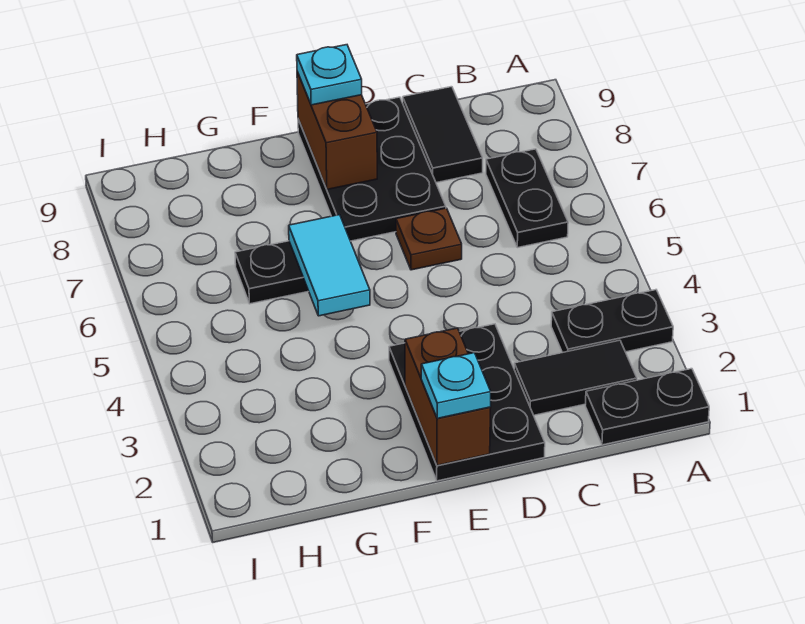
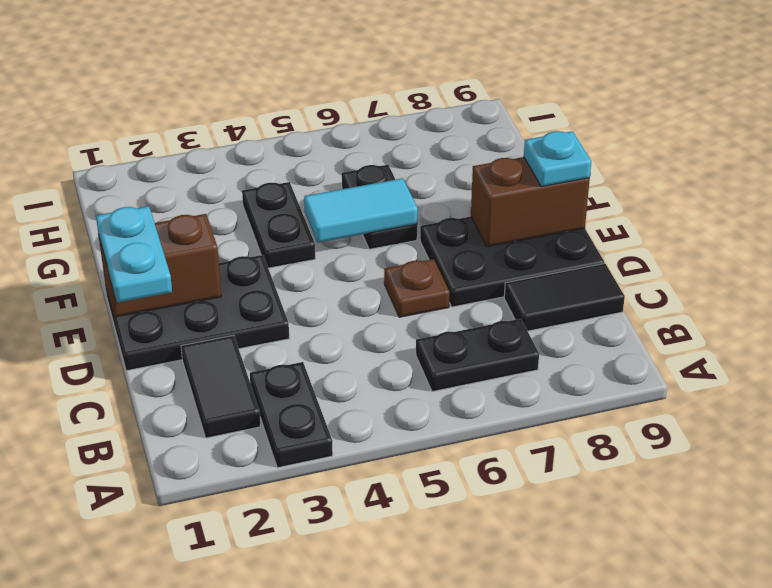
black plate A1:B1 level 1 -> black plate F4:G4 level 1
cyan plate E1 level 3 -> cyan plate D1:E1 level 3

